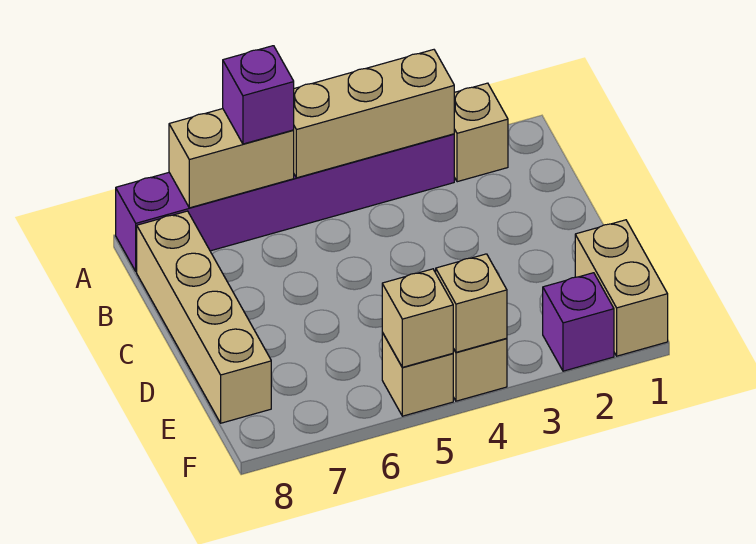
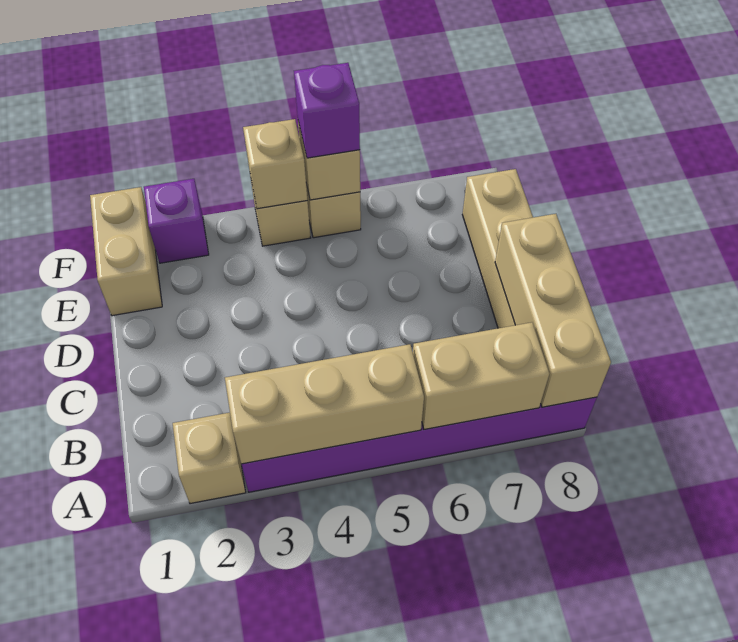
purple brick A6 level 3 -> purple brick F5 level 3
none -> tan brick A8:C8 level 2

